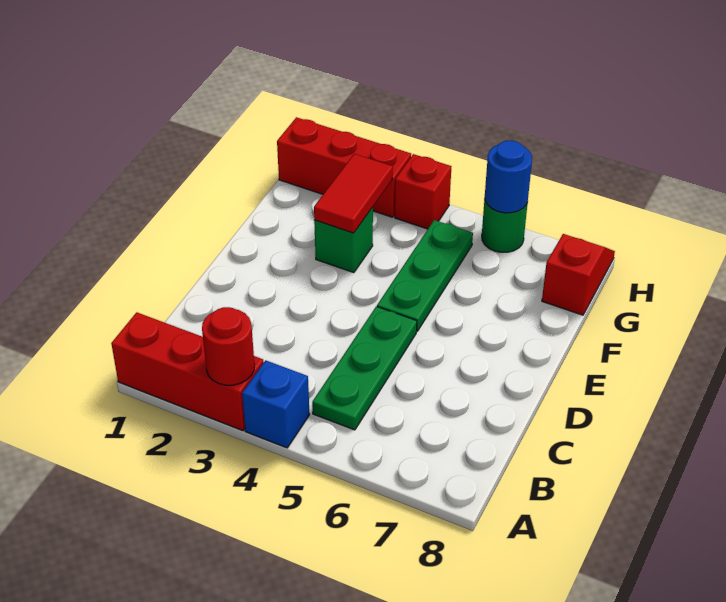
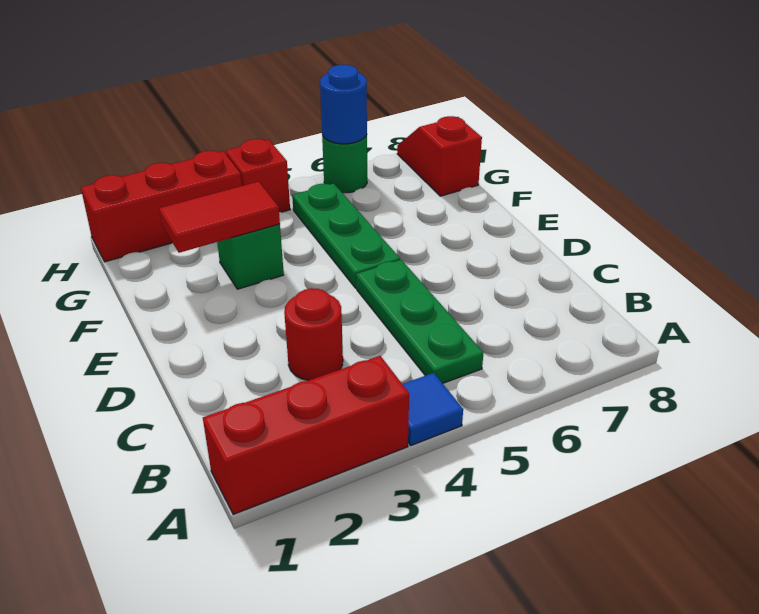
red round brick A3 level 2 -> red round brick C3 level 1
blue brick A4 level 1 -> blue tile A4 level 1
red tile F3:G3 level 2 -> red tile F2:F3 level 2

